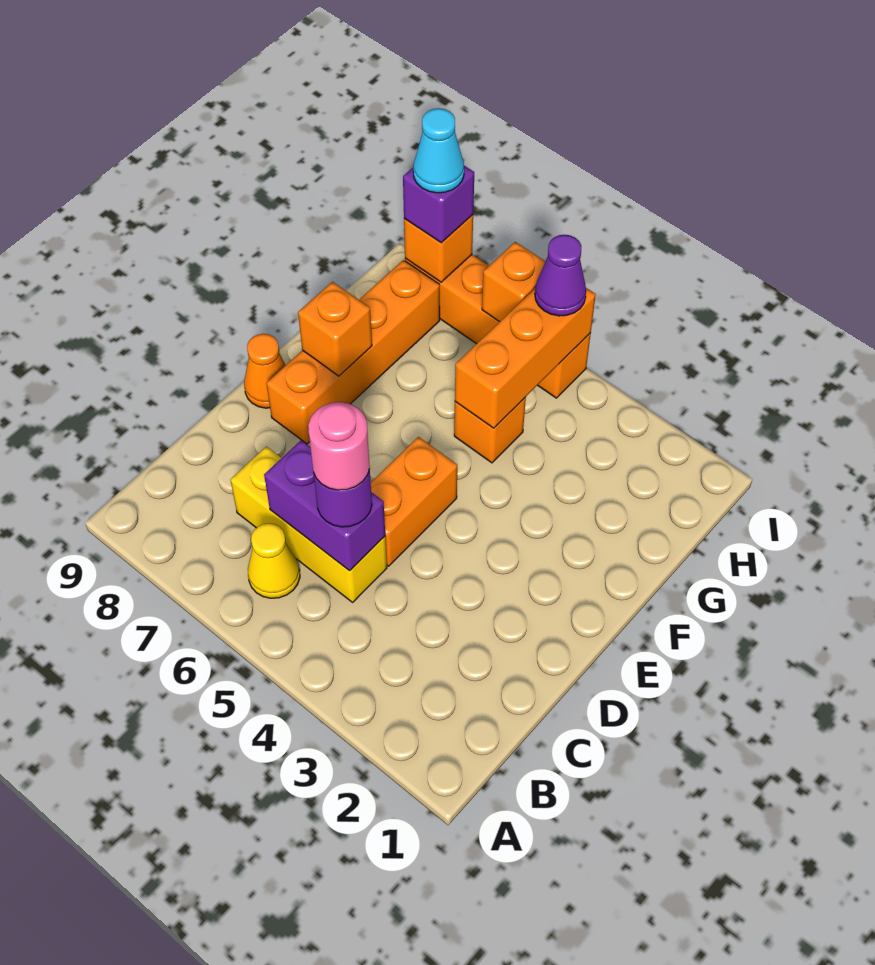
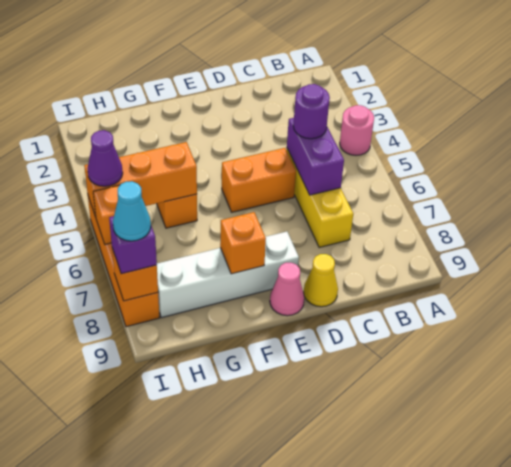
yellow cone B6 level 1 -> yellow cone D9 level 1
pink round brick C5 level 4 -> pink round brick A4 level 1
orange brick E8:H8 level 1 -> white brick E8:H8 level 1
orange cone E9 level 1 -> pink cone E9 level 1

